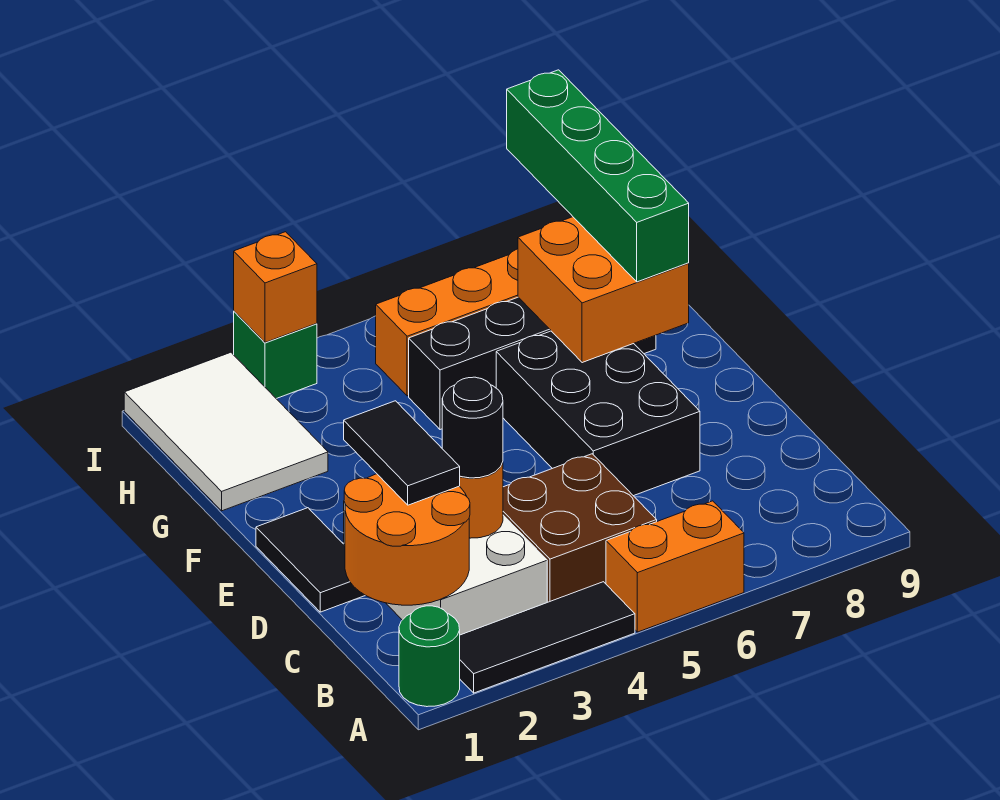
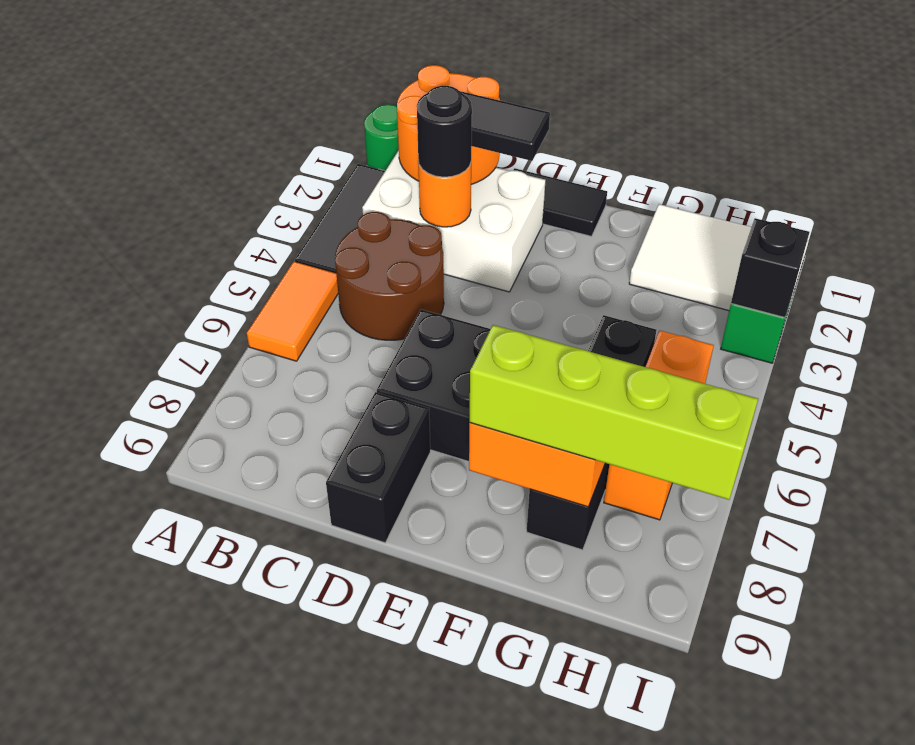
orange brick A5:A6 level 1 -> orange tile A5:A6 level 1
brown brick B4:C5 level 1 -> brown round brick B4:C5 level 1
none -> black brick D8:D9 level 1
green brick F8:I8 level 3 -> lime brick F8:I8 level 3
orange brick I3 level 2 -> black brick I3 level 2

